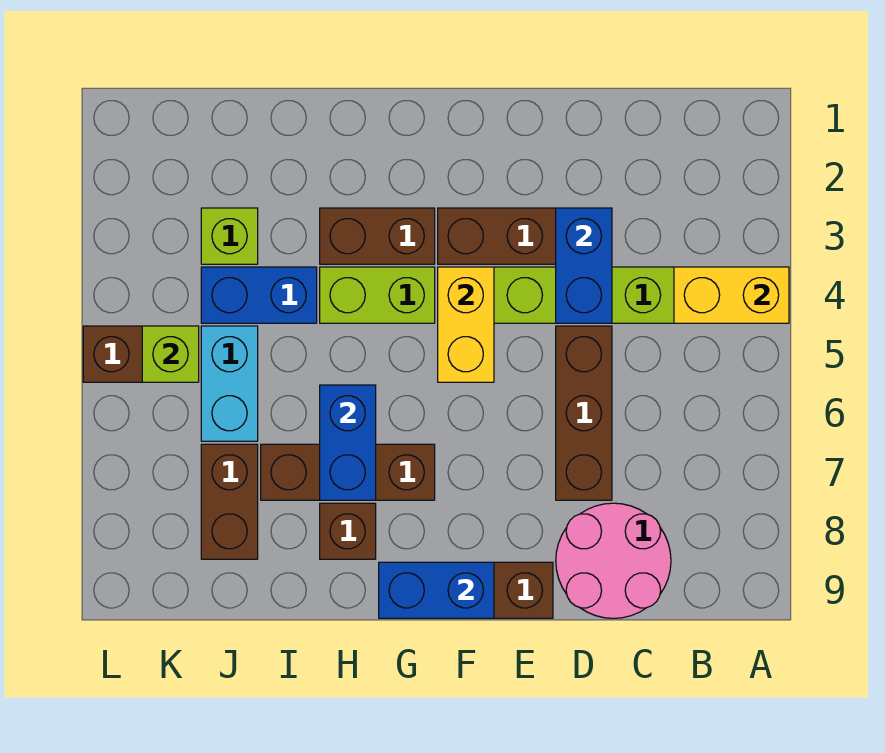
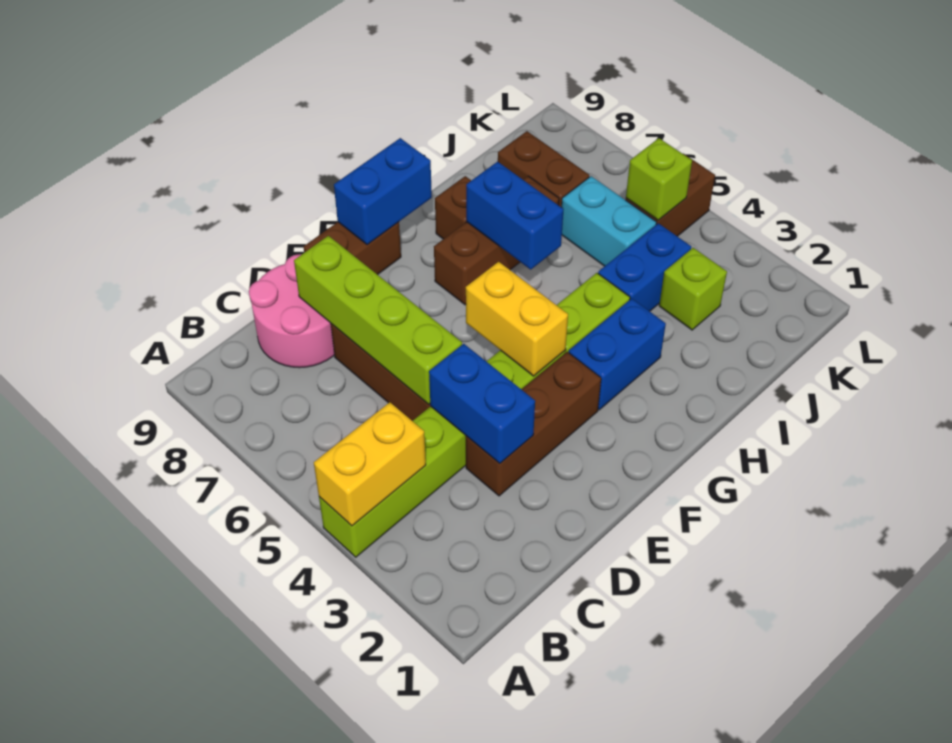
none -> lime brick D5:D8 level 2
brown brick G3:H3 level 1 -> blue brick G3:H3 level 1

